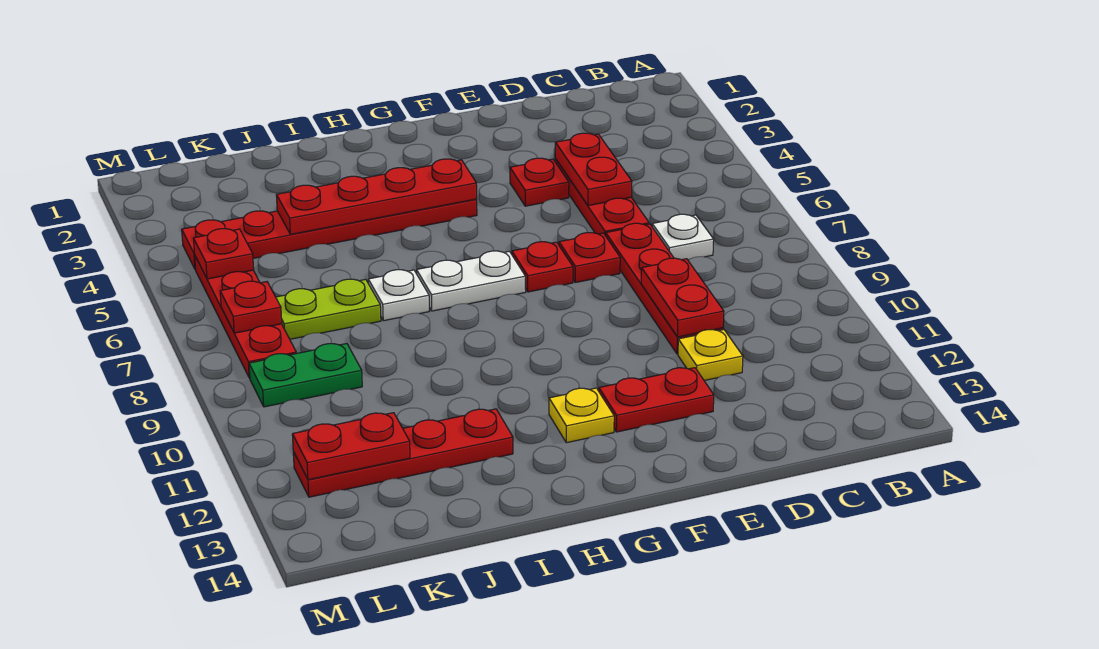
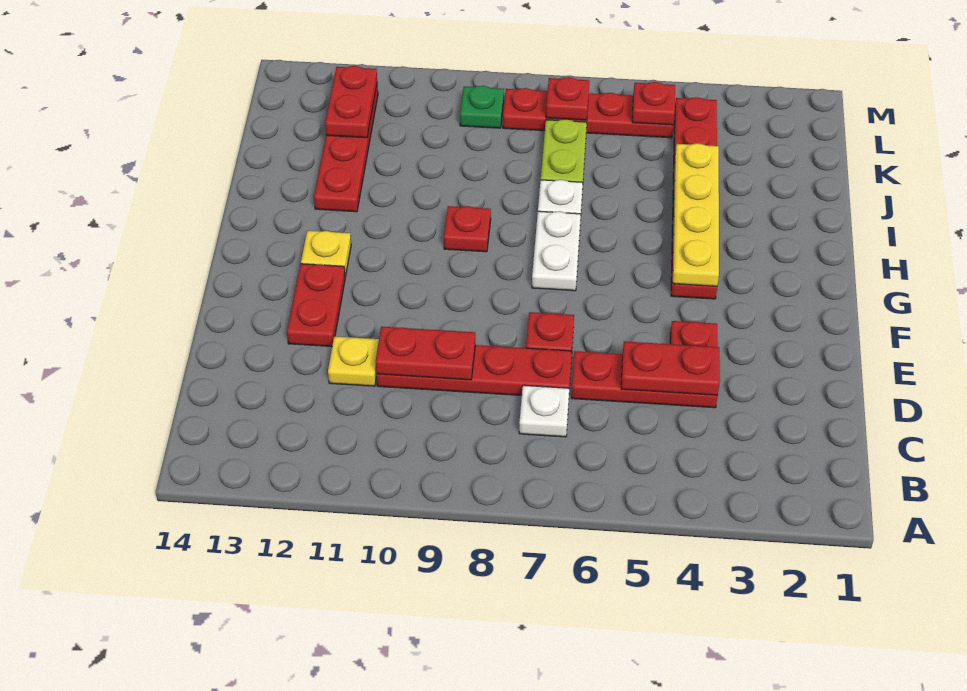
red plate F7 level 1 -> red plate H9 level 1
red plate G4:J4 level 2 -> yellow plate G4:J4 level 2
green plate K9:L9 level 1 -> green plate L9 level 1

